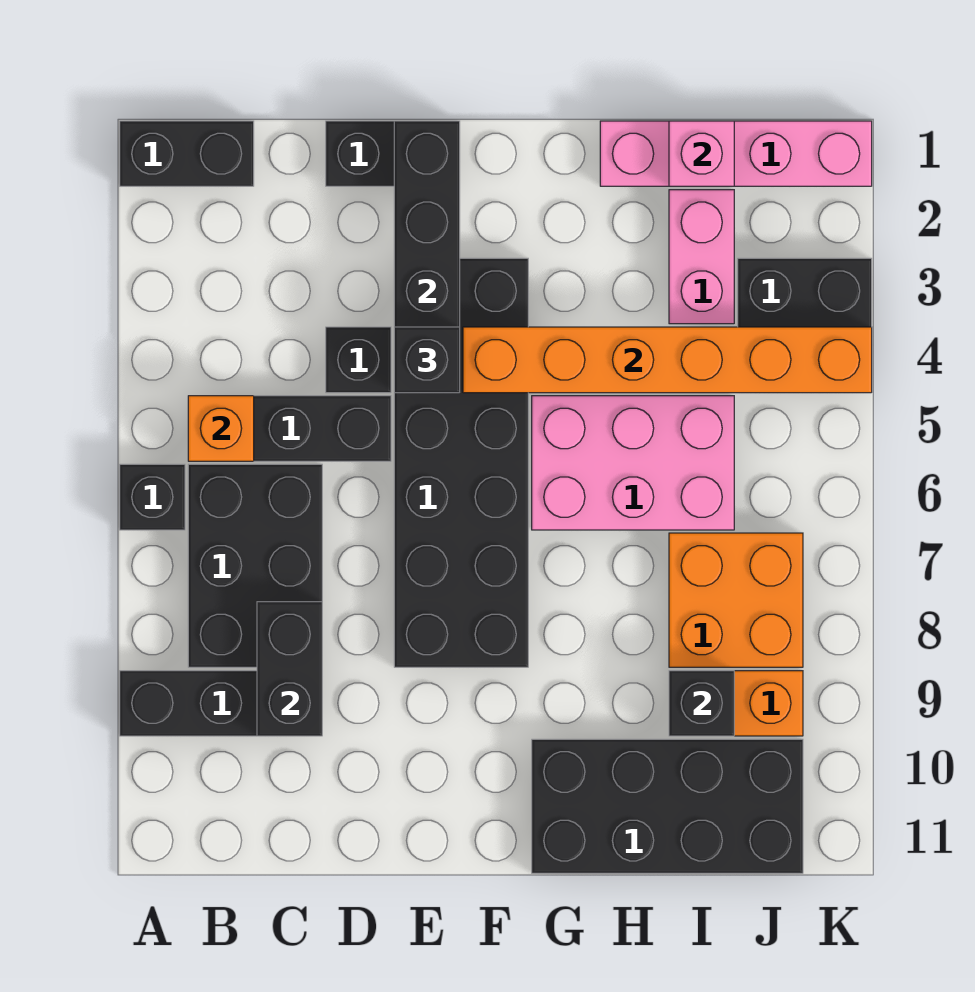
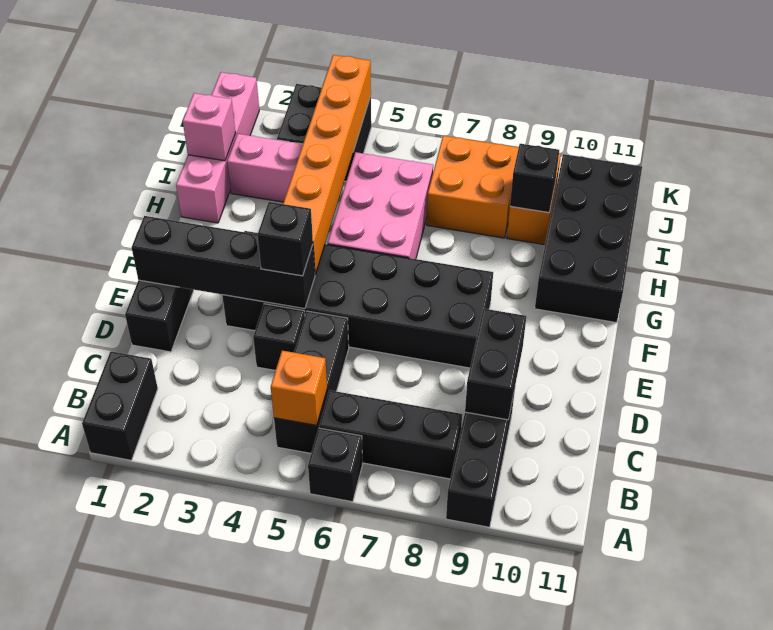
black brick B6:C8 level 1 -> black brick B6:B8 level 1
black brick C8:C9 level 2 -> black brick C9:D9 level 2

